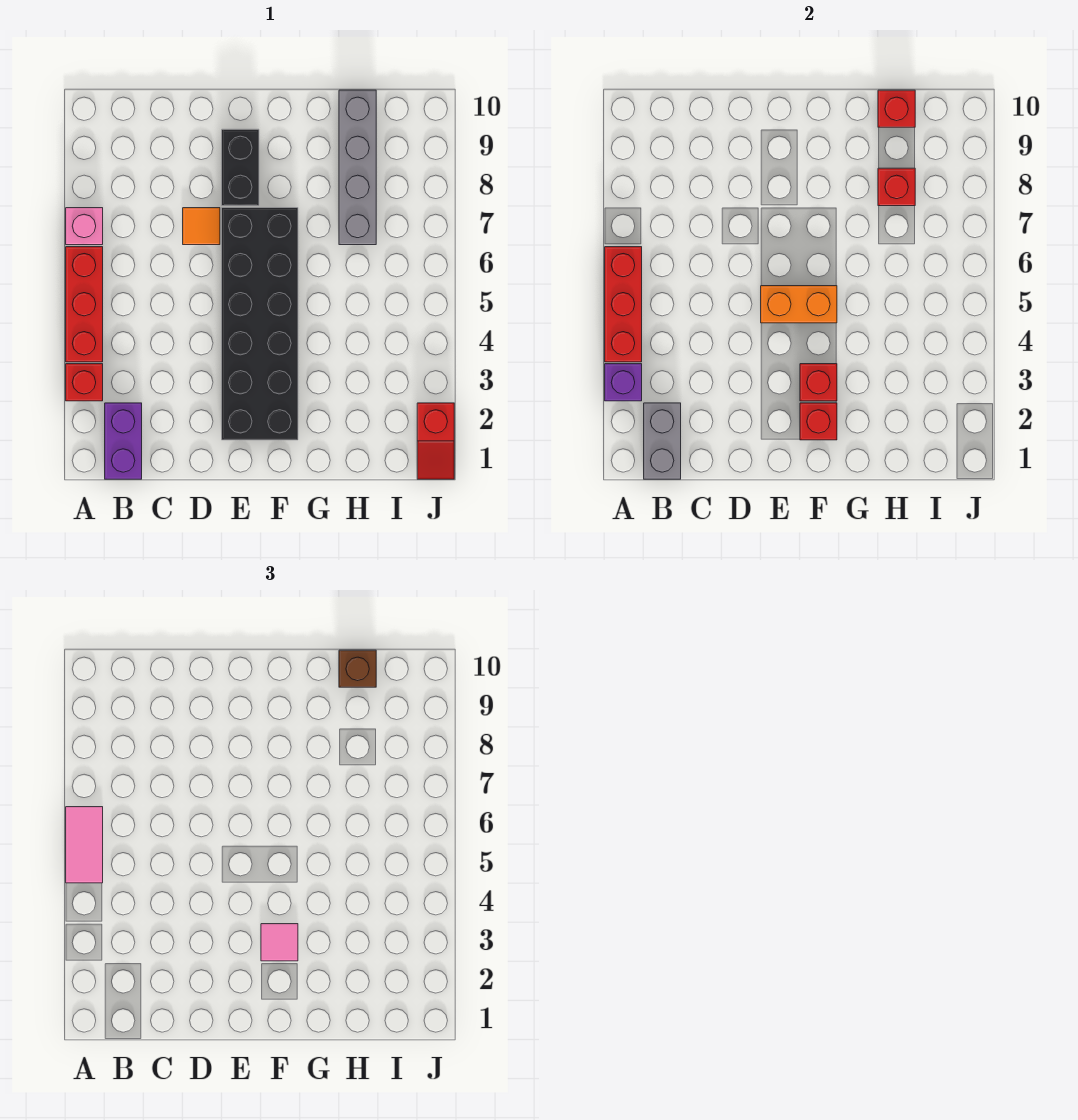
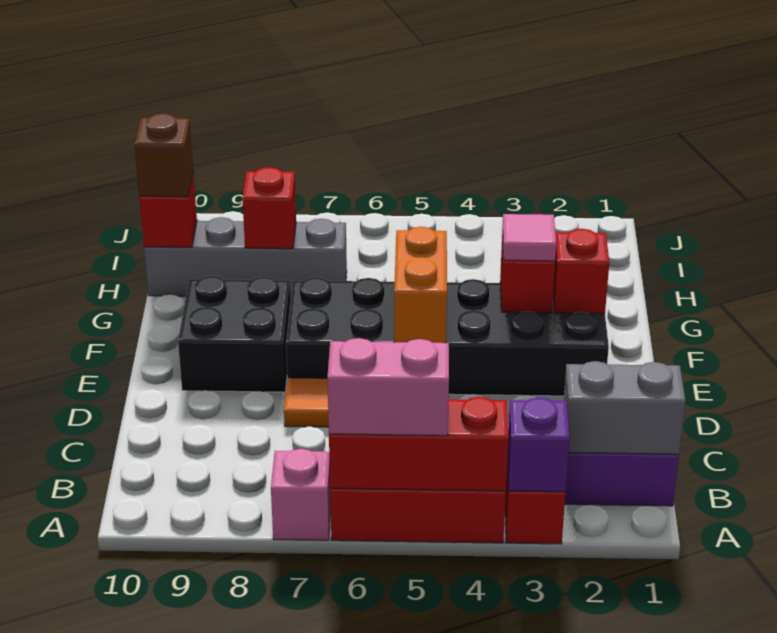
pink tile A5:A6 level 3 -> pink brick A5:A6 level 3
black brick E8:E9 level 1 -> black brick E8:F9 level 1
red slope J1:J2 level 1 top 2 -> none

